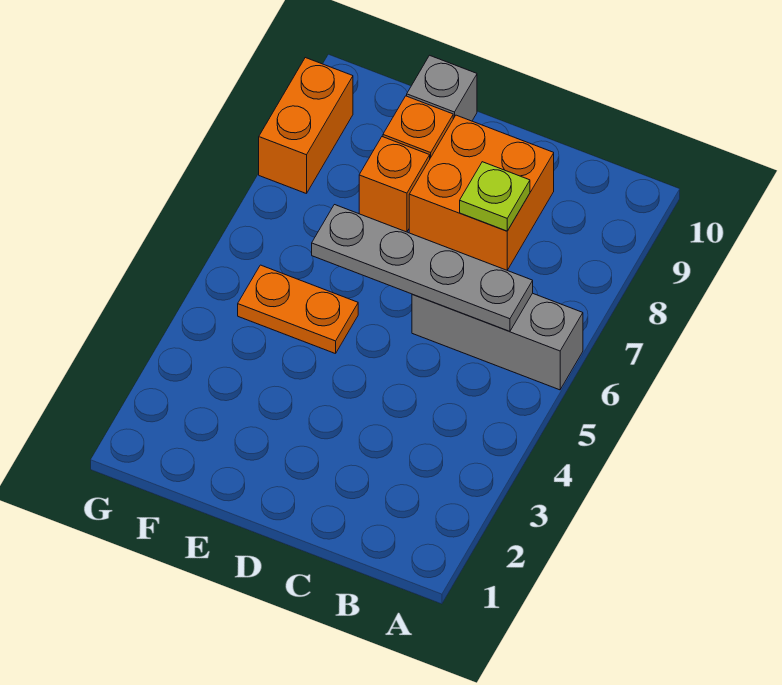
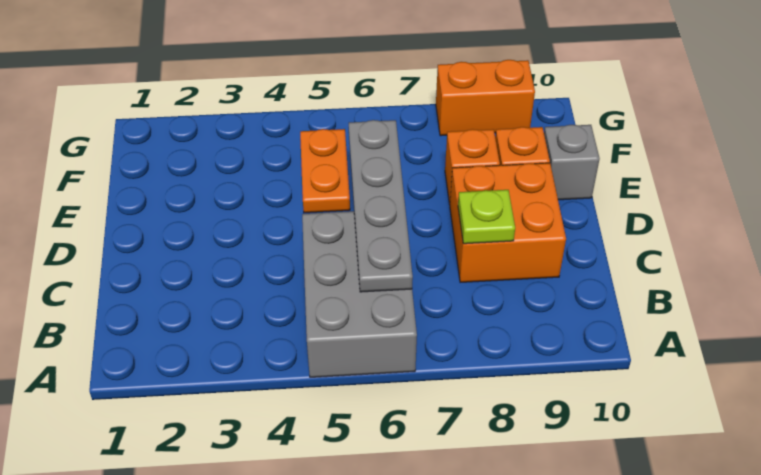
grey brick A6:C6 level 1 -> grey brick A5:C6 level 1

